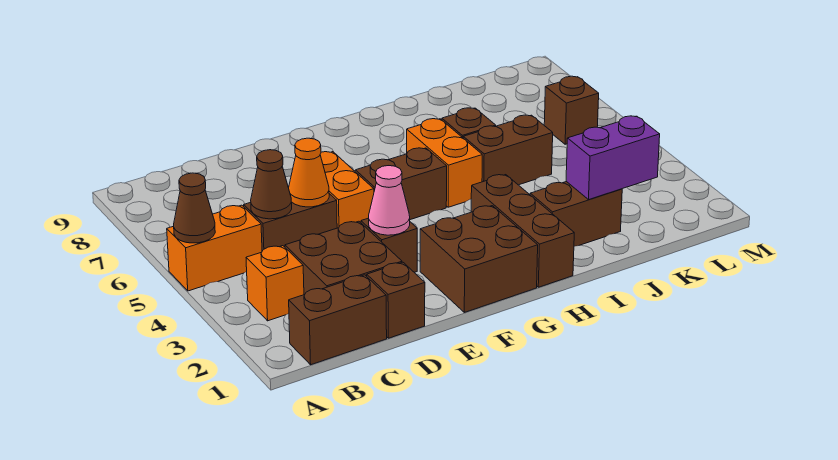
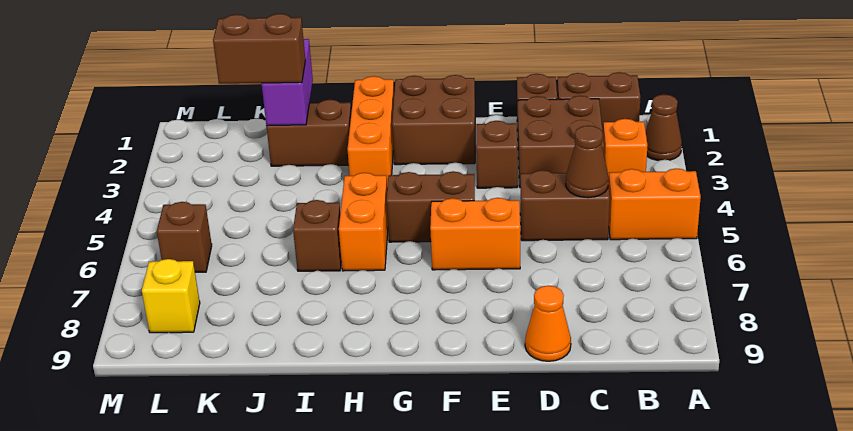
brown cone A5 level 2 -> brown cone A2 level 1
orange cone D5 level 2 -> orange cone D9 level 1
pink cone E3 level 2 -> none
orange brick E5:E6 level 1 -> orange brick E6:F6 level 1
brown brick H1:H3 level 1 -> orange brick H1:H3 level 1
brown brick I5:J5 level 1 -> brown brick J2:K2 level 3
purple brick J2:K2 level 2 -> purple brick J1:J2 level 2
none -> yellow brick L8 level 1

